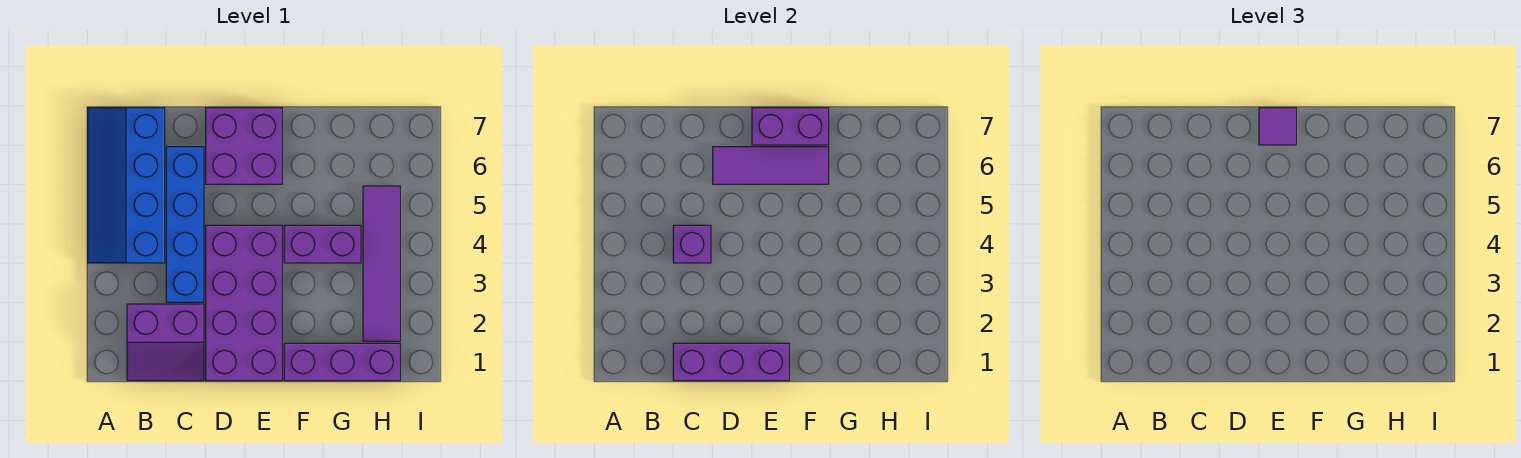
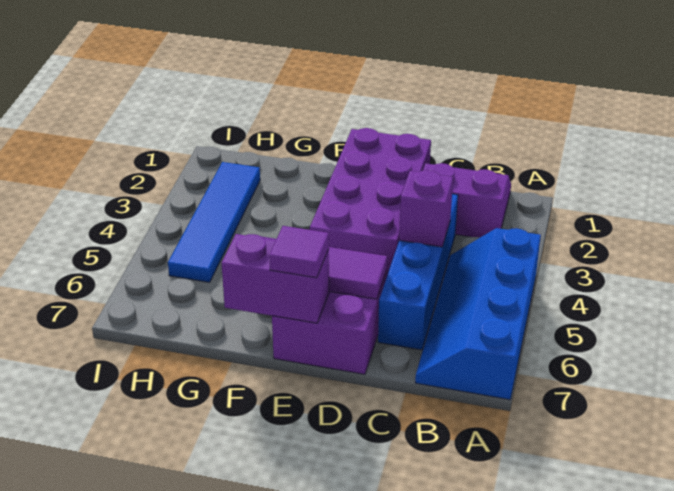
blue slope A4:B7 level 1 top B -> blue slope A4:B7 level 1 top A
purple brick C1:E1 level 2 -> none
purple brick F1:H1 level 1 -> none
purple brick F4:G4 level 1 -> none
purple tile H2:H5 level 1 -> blue tile H2:H5 level 1

